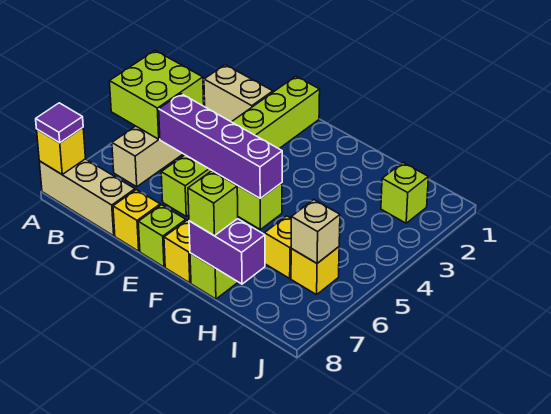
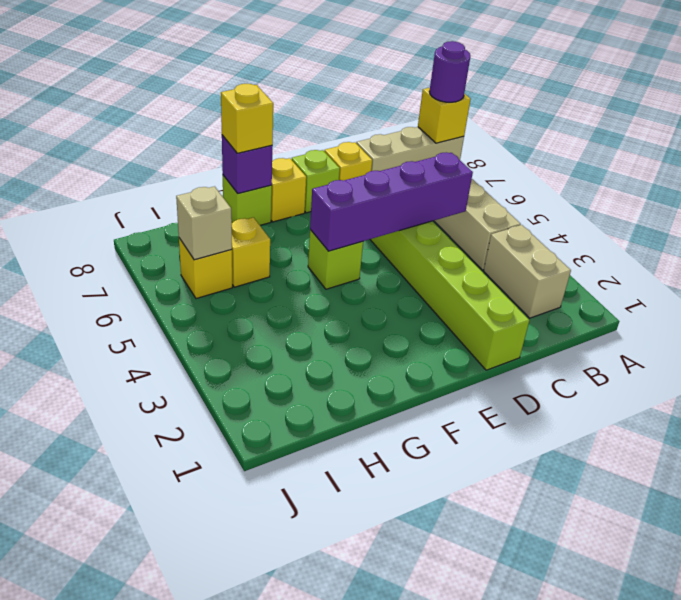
lime brick A4:B5 level 2 -> none
purple tile A8 level 3 -> purple round brick A8 level 3
tan brick B2:C2 level 1 -> tan brick B2:B3 level 1
purple brick G8:H8 level 2 -> purple brick G8 level 2
lime brick G8 level 3 -> yellow brick G8 level 3
lime brick I2 level 1 -> none

